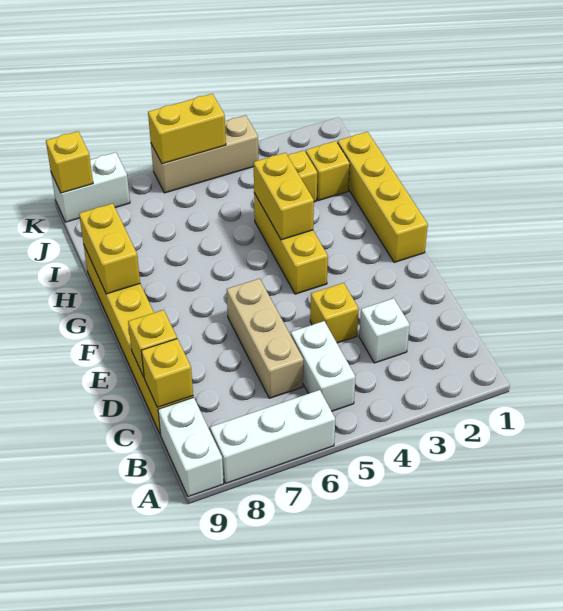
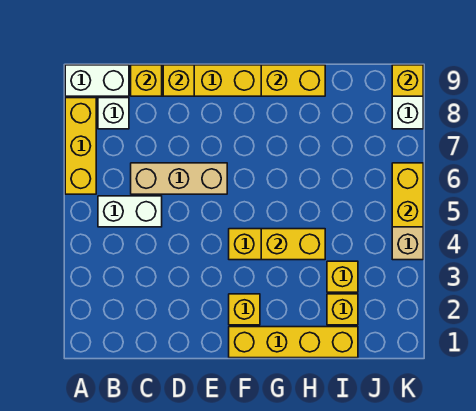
white brick A6:A8 level 1 -> yellow brick A6:A8 level 1
white brick C3 level 1 -> white brick B8 level 1
yellow brick D4 level 1 -> yellow brick F2 level 1

